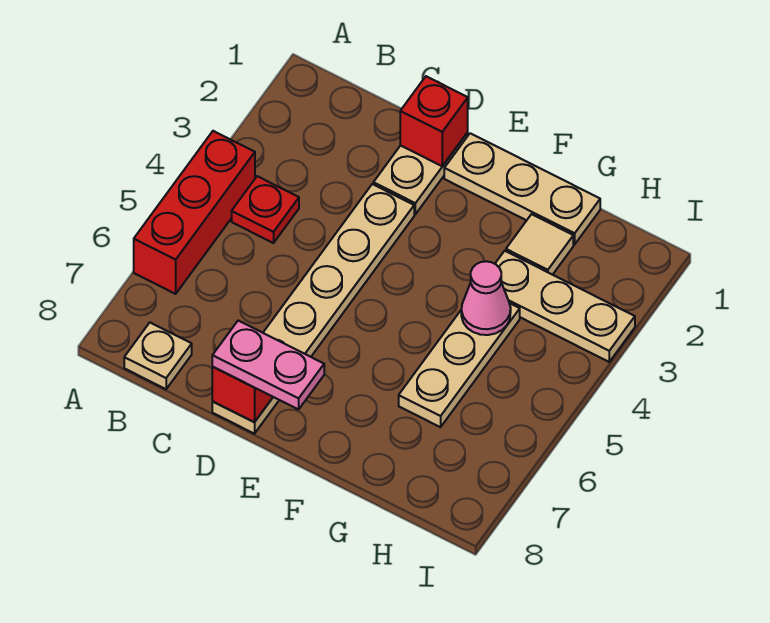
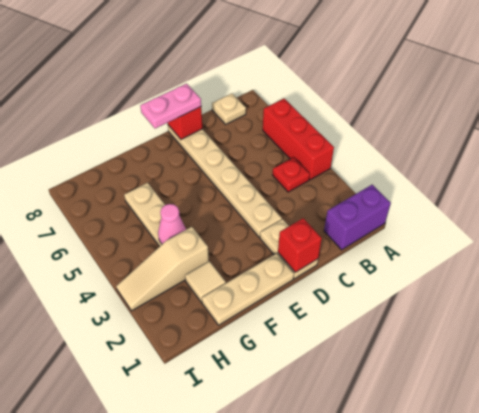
none -> purple brick A1:B1 level 1
tan plate G3:I3 level 1 -> tan slope G3:I3 level 1 top G

